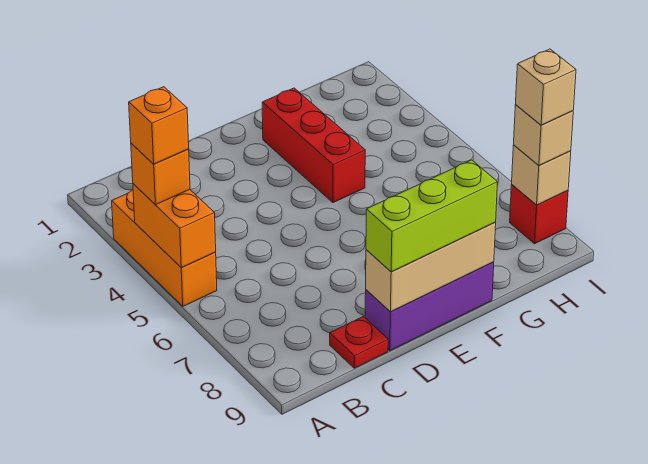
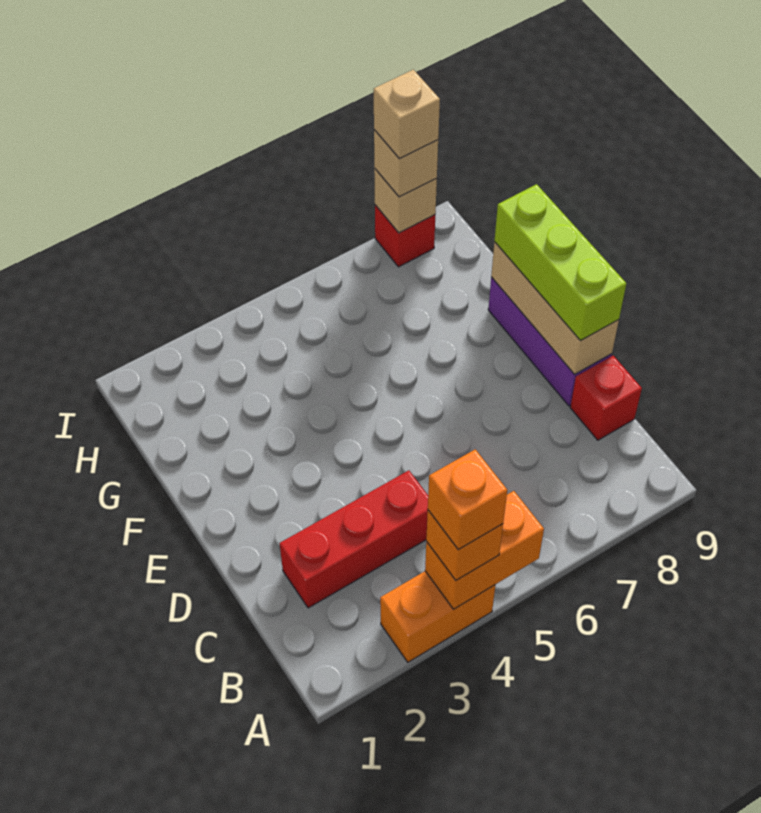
orange brick A3:A5 level 1 -> orange brick A3:A4 level 1
red plate C9 level 1 -> red brick C9 level 1
red brick F2:F4 level 1 -> red brick C2:C4 level 1

